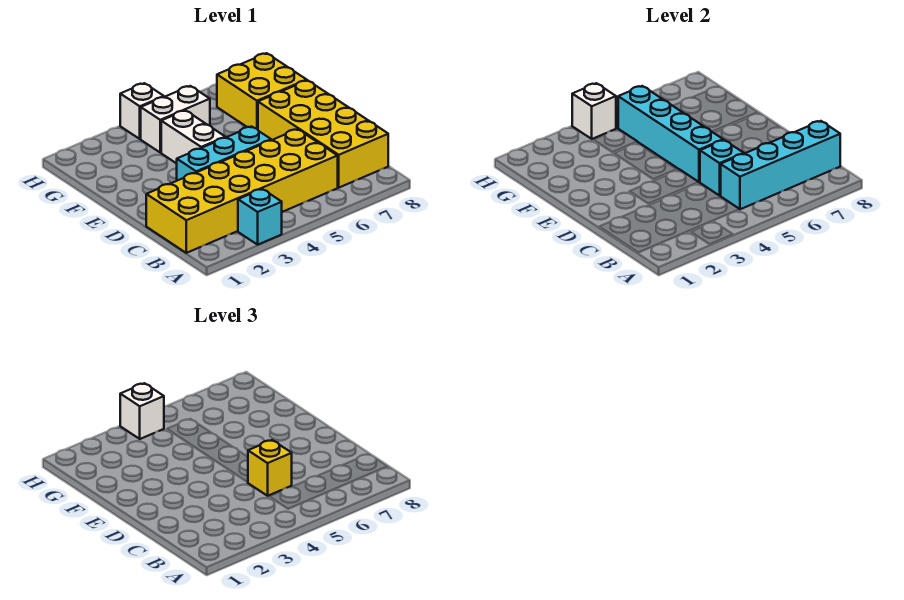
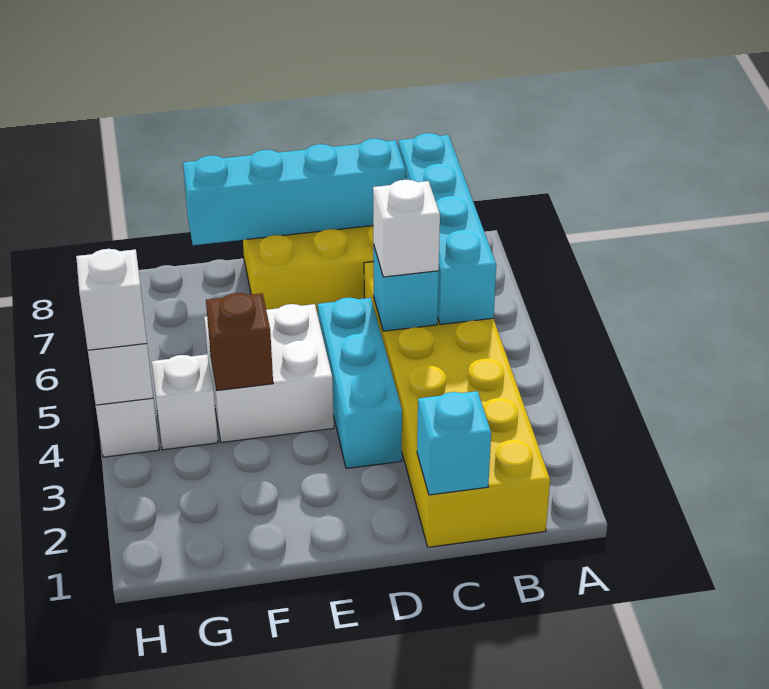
cyan brick A3 level 1 -> cyan brick C1 level 2
yellow brick C5 level 3 -> white brick C5 level 3
cyan brick D5:G5 level 2 -> cyan brick C8:F8 level 2
white brick E4:F4 level 1 -> white brick E4:F5 level 1
none -> brown brick F4 level 2
yellow brick F7:G8 level 1 -> none
white brick G4:G5 level 1 -> white brick G4 level 1

